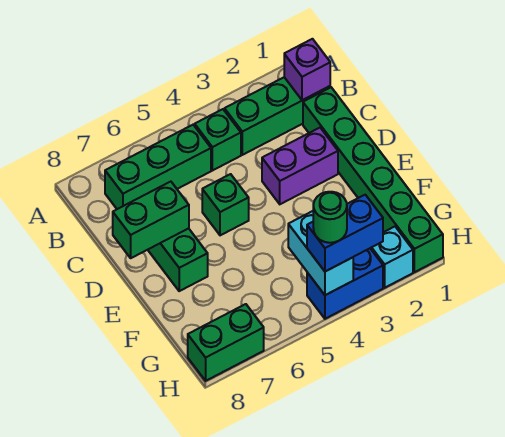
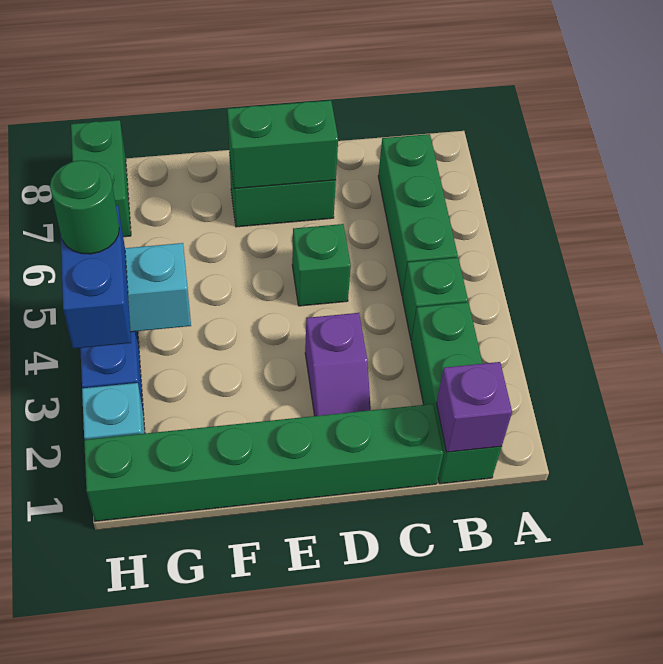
purple brick D2:D3 level 1 -> purple slope D2:D3 level 1 top 3
green brick D7:D8 level 2 -> green brick D7:E7 level 2

